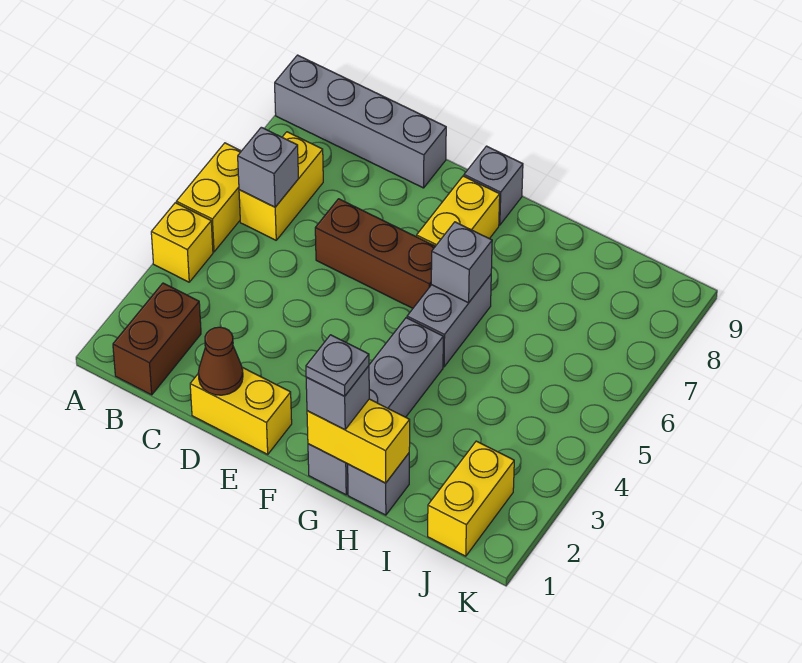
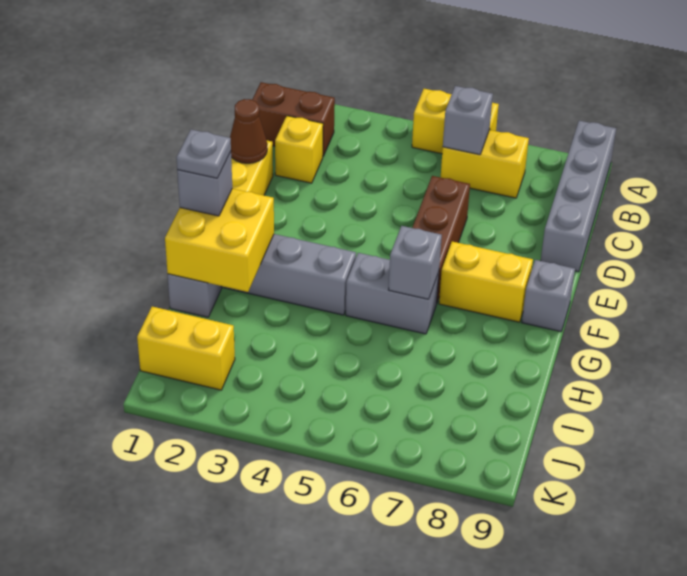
yellow brick A4 level 1 -> yellow brick C2 level 1
yellow brick G1:H1 level 2 -> yellow brick G1:H2 level 2

